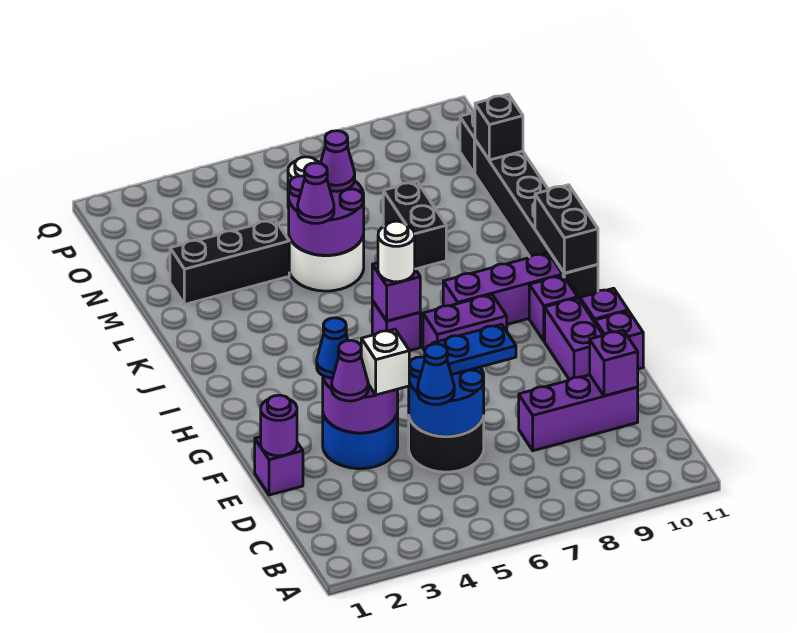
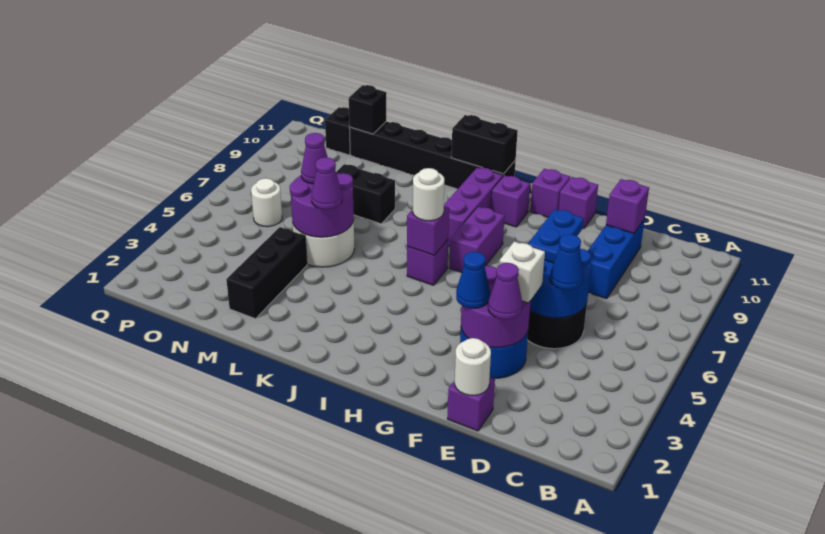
purple brick D8:D10 level 1 -> blue brick D8:D10 level 1
purple round brick E1 level 2 -> white round brick E1 level 2
purple brick F10:G10 level 1 -> none

